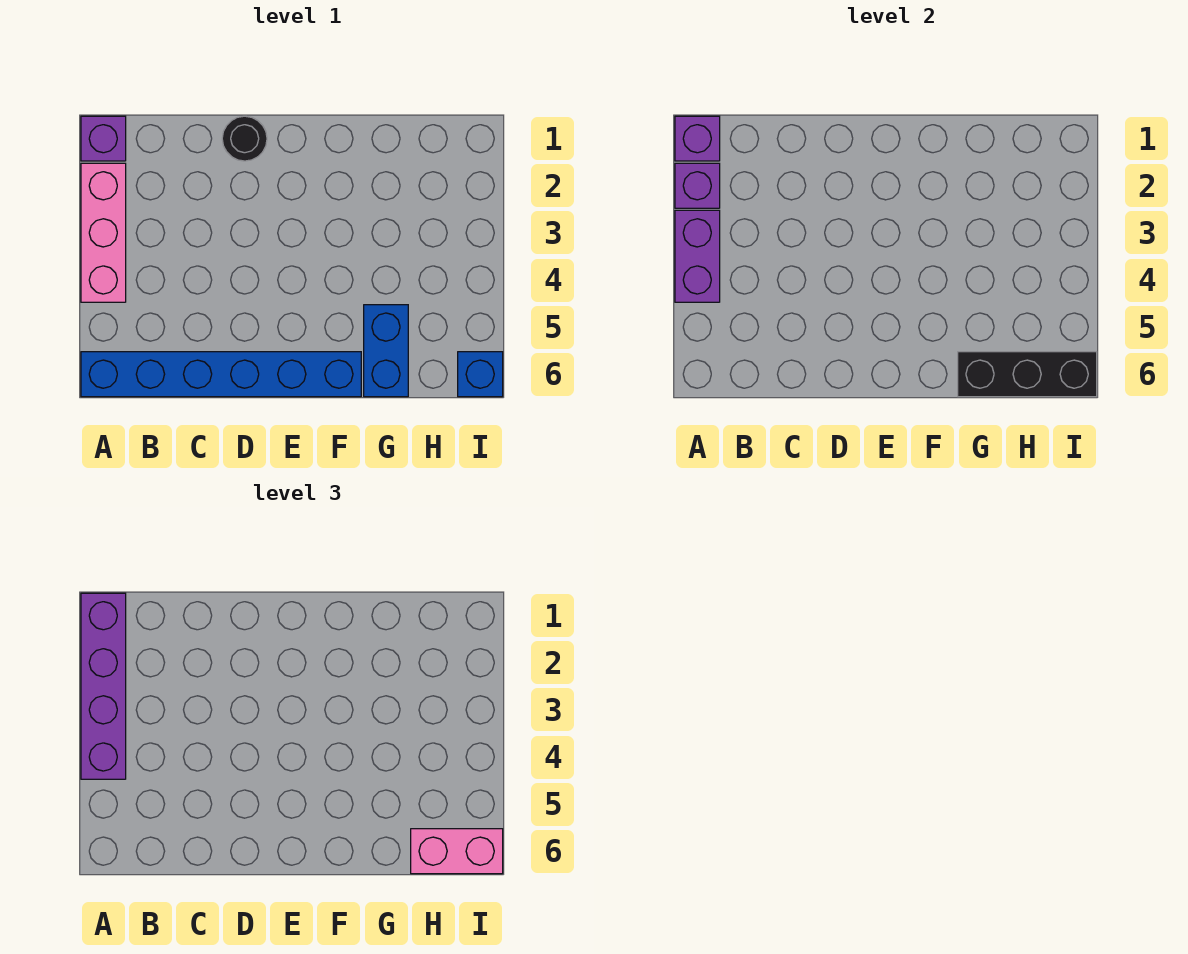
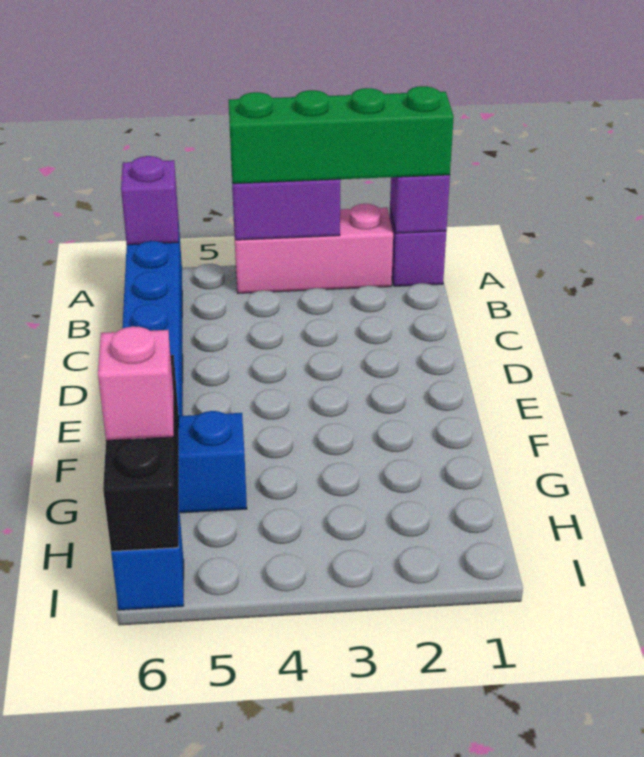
purple brick A1:A4 level 3 -> green brick A1:A4 level 3
purple brick A2 level 2 -> purple brick A6 level 2
black round brick D1 level 1 -> none
pink brick H6:I6 level 3 -> pink brick H6 level 3

